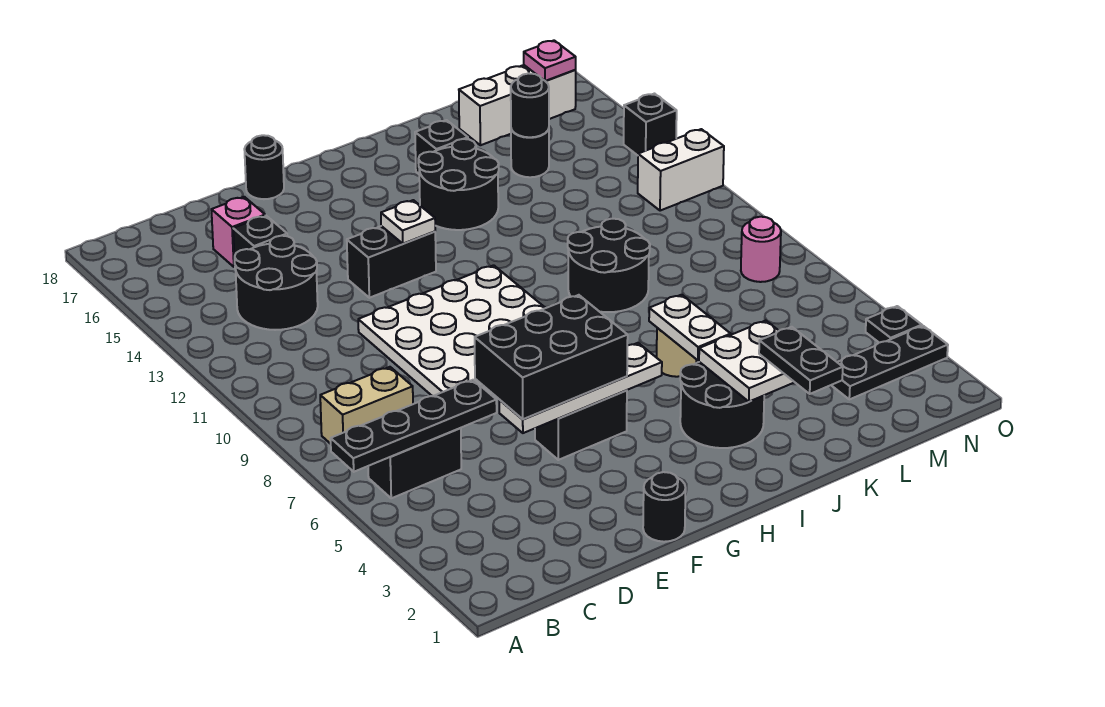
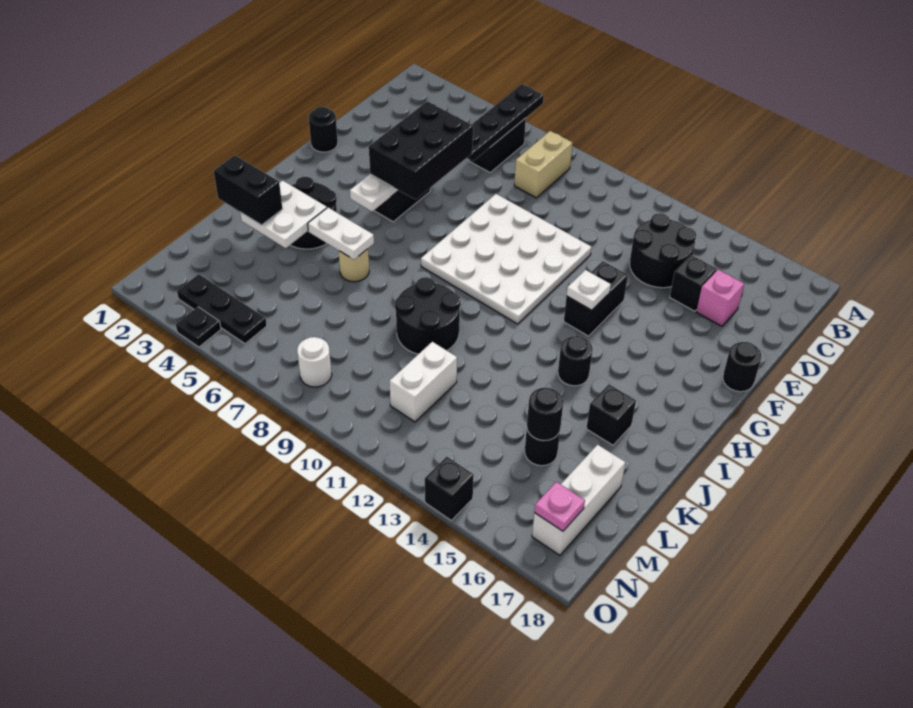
black round brick I14:J15 level 1 -> black round brick I14 level 1
black plate K2:K3 level 3 -> black brick K2:K3 level 3
black plate M3:O3 level 1 -> black plate N3:N5 level 1
pink round brick N8 level 1 -> white round brick N8 level 1
white brick N12:O12 level 1 -> white brick L11:M11 level 1

